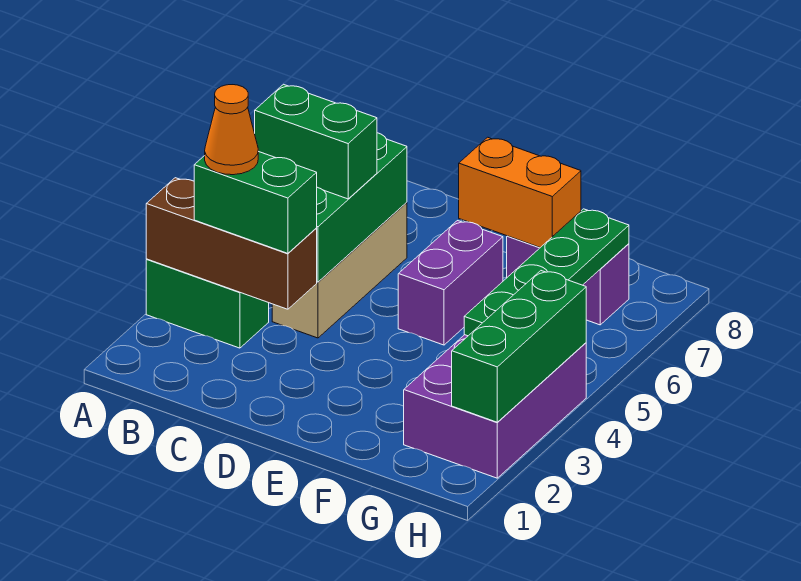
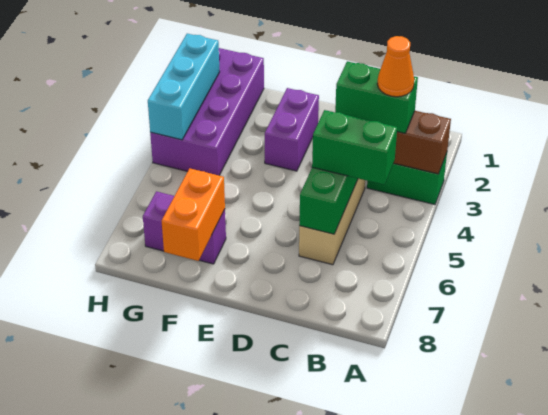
purple brick E5:E6 level 1 -> purple brick E2:E3 level 1
orange brick E7:F7 level 2 -> orange brick F7:F8 level 2
purple brick G2:H4 level 1 -> purple brick G1:H4 level 1
green plate G4:G7 level 2 -> none
green brick H2:H4 level 2 -> cyan brick H2:H4 level 2

